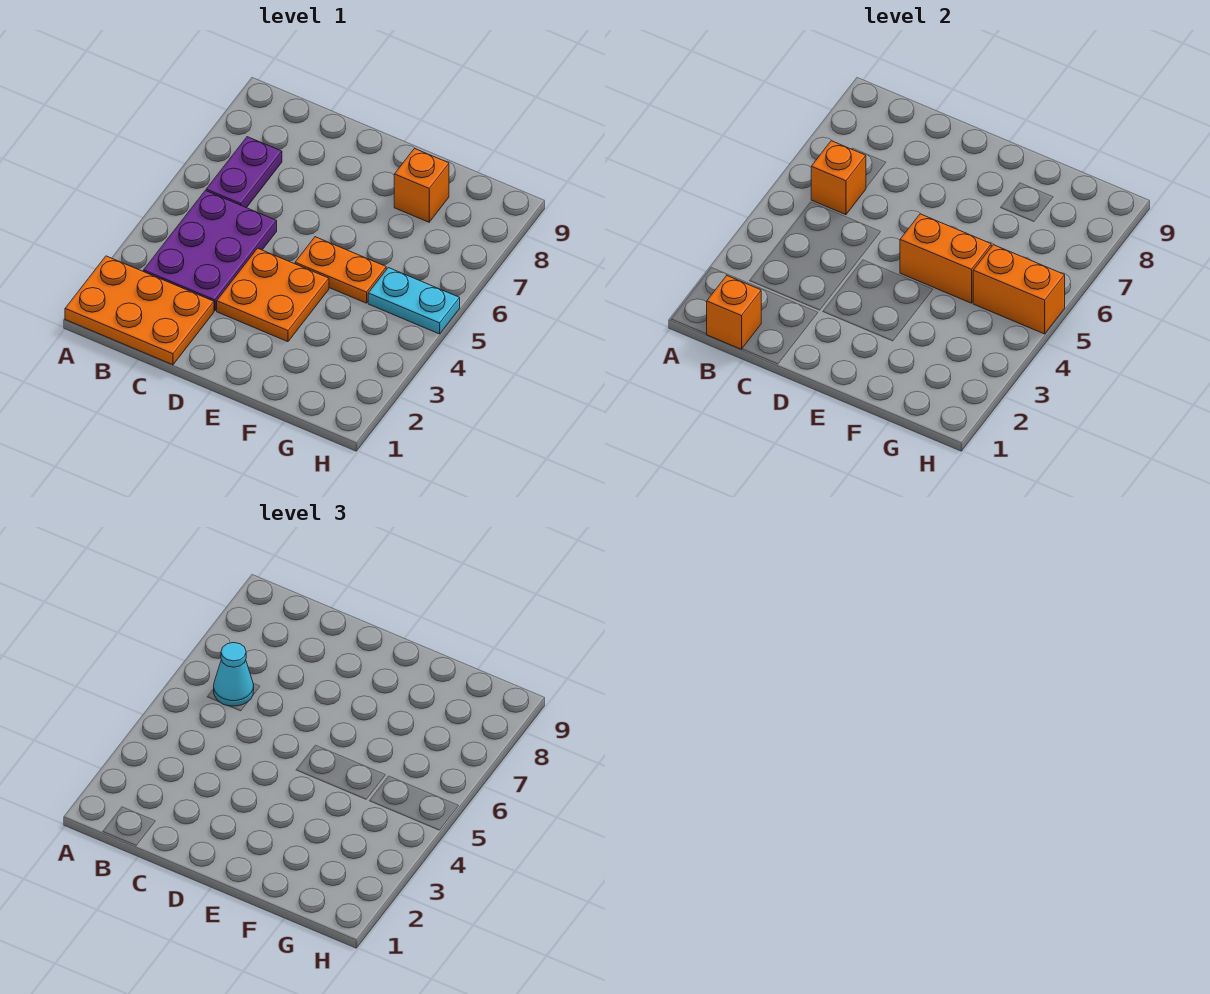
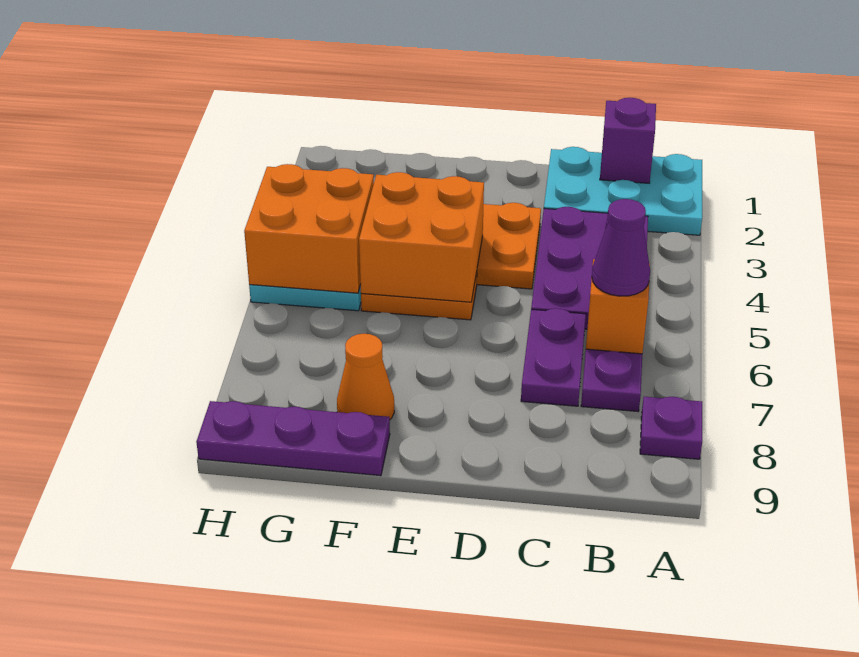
orange plate A1:C2 level 1 -> cyan plate A1:C2 level 1
none -> purple plate A8 level 1
orange brick B1 level 2 -> purple brick B1 level 2
cyan cone B6 level 3 -> purple cone B6 level 3
none -> purple plate C6:C7 level 1
orange brick E5:F5 level 2 -> orange brick E4:F5 level 2
orange brick F8 level 1 -> orange cone F8 level 1
none -> purple plate F9:H9 level 1
orange brick G5:H5 level 2 -> orange brick G4:H5 level 2

